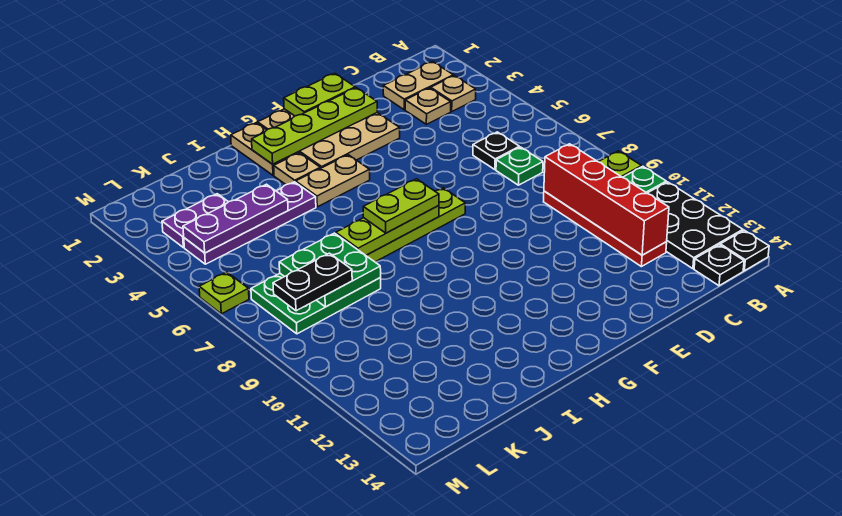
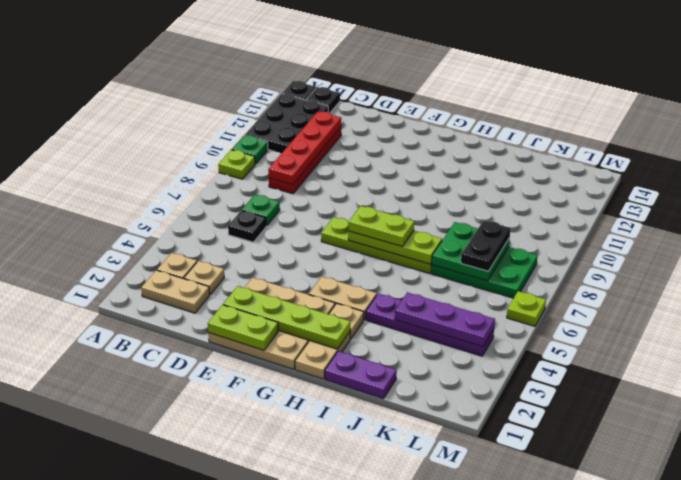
red brick C9:C12 level 2 -> red plate C9:C12 level 2
purple plate K3:L3 level 1 -> purple plate I1:J1 level 1
black plate K8:L8 level 3 -> black plate K7:K8 level 3

